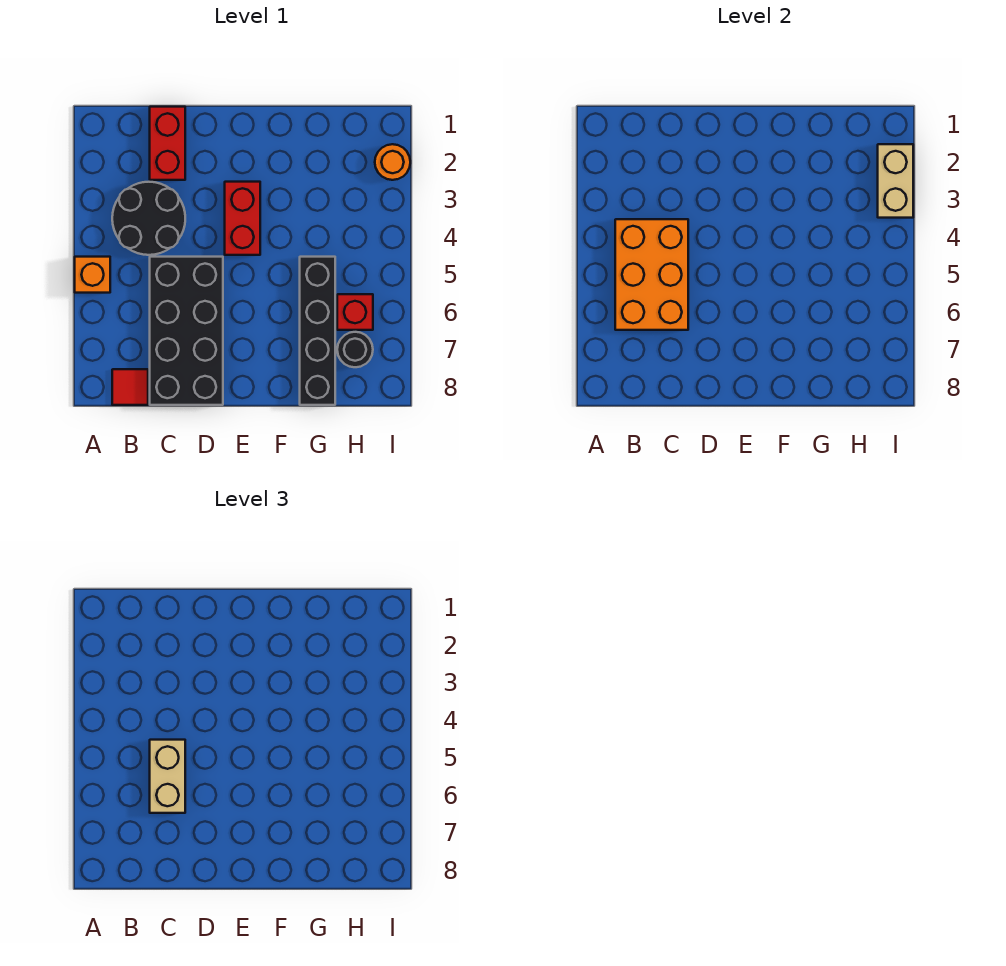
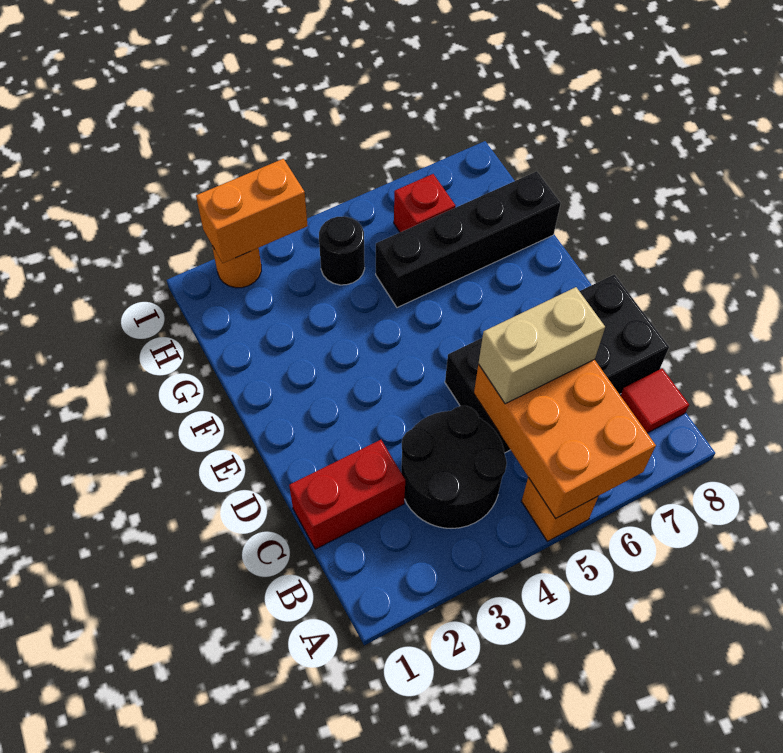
orange brick B4:C6 level 2 -> orange brick A5:C6 level 2
red brick E3:E4 level 1 -> none
black round brick H7 level 1 -> black round brick H4 level 1
tan brick I2:I3 level 2 -> orange brick I2:I3 level 2

